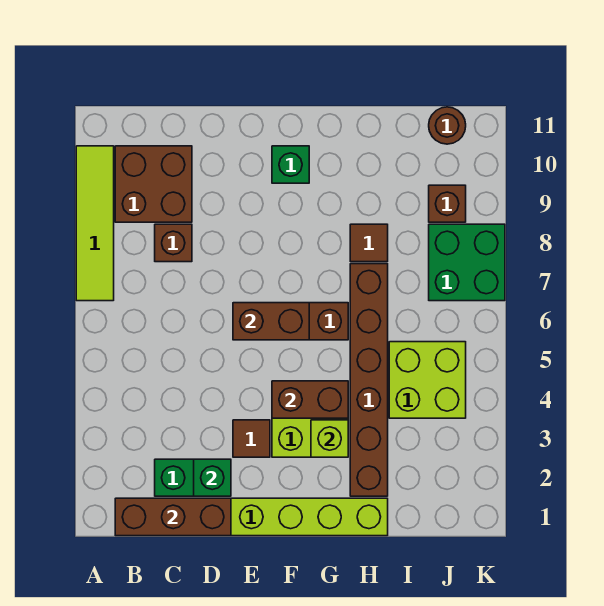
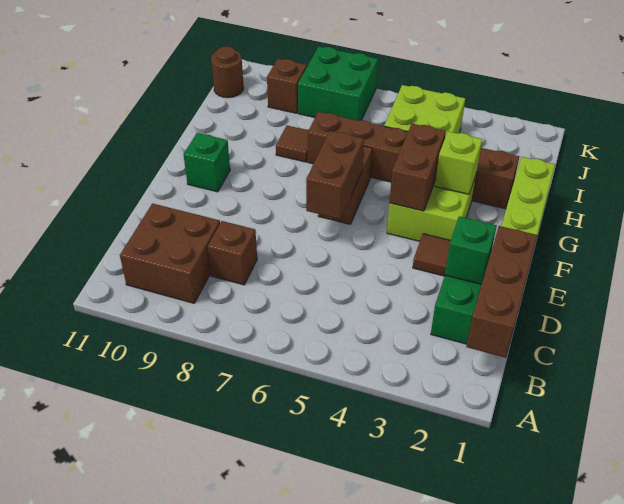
lime tile A7:A10 level 1 -> none

